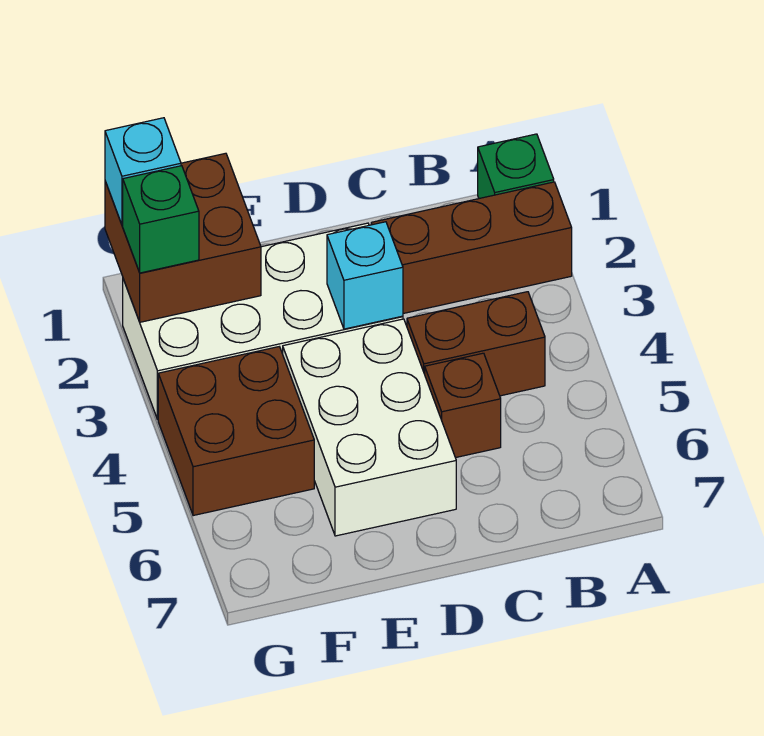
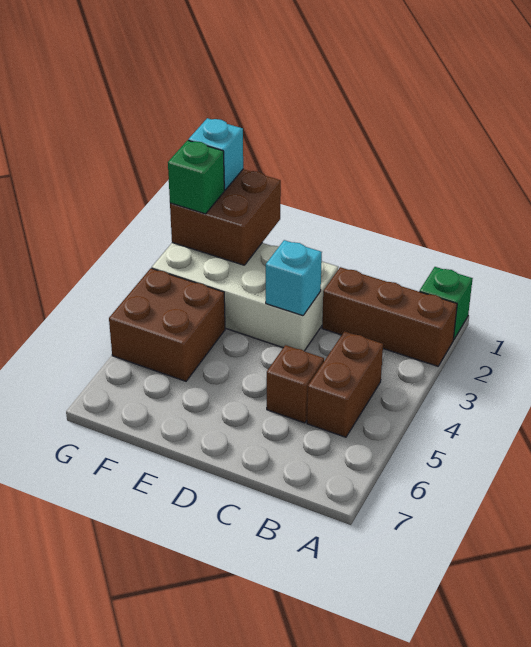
brown brick B4:C4 level 1 -> brown brick B4:B5 level 1
white brick D4:E6 level 1 -> none

